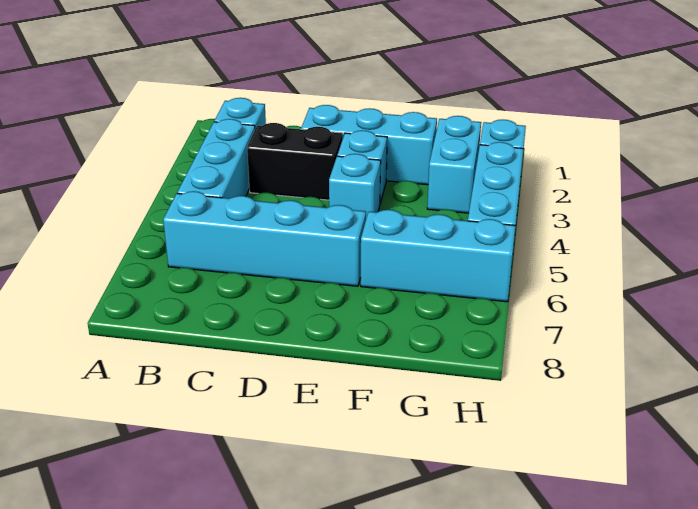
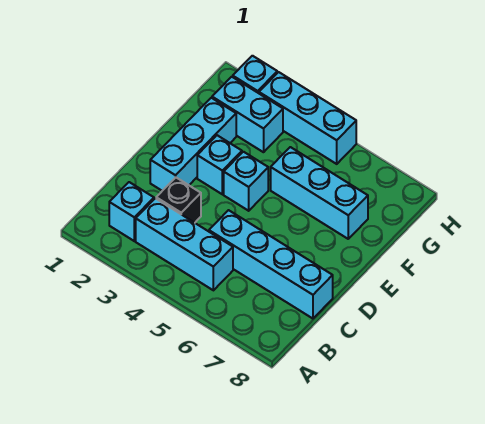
cyan brick B6:E6 level 1 -> cyan brick C5:C8 level 1
black brick C3:D3 level 1 -> black brick C3 level 1
cyan brick F6:H6 level 1 -> cyan brick F5:F7 level 1

